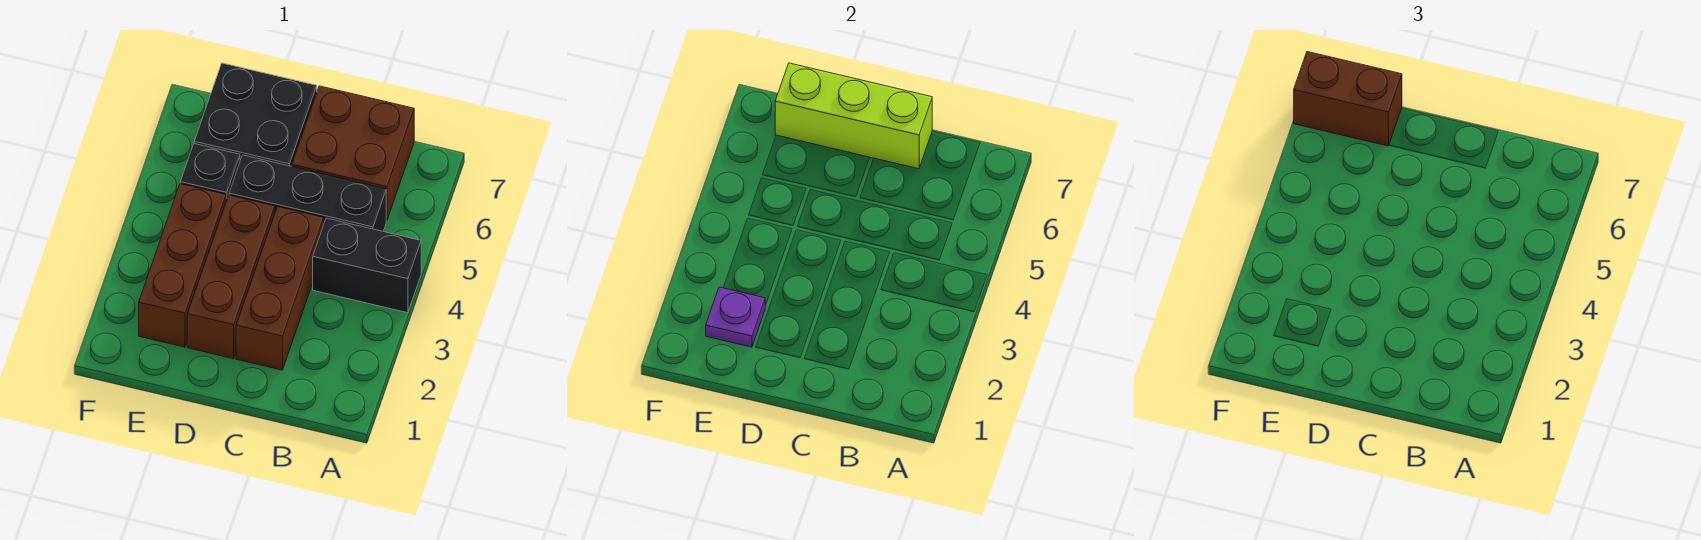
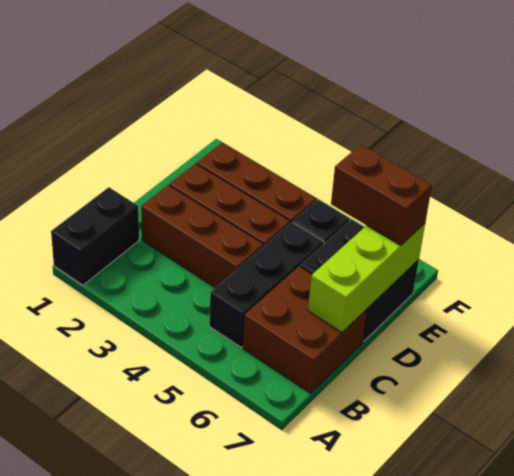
black brick A4:B4 level 1 -> black brick A1:B1 level 1
purple plate E2 level 2 -> none
brown brick E7:F7 level 3 -> brown brick E6:E7 level 3

